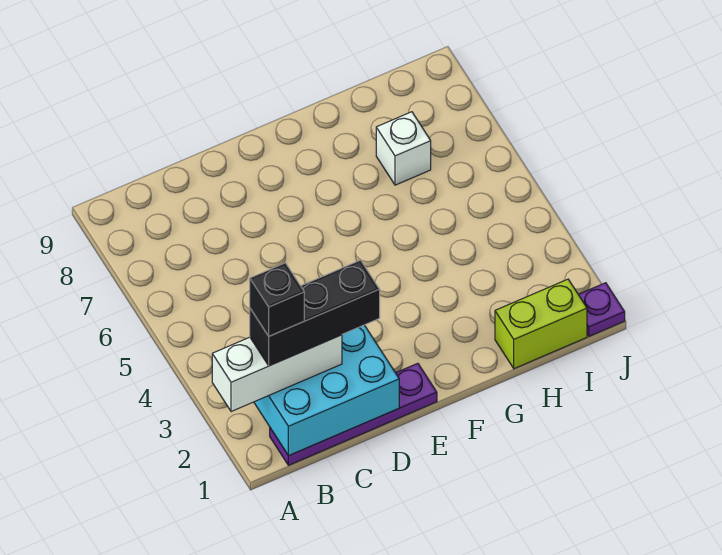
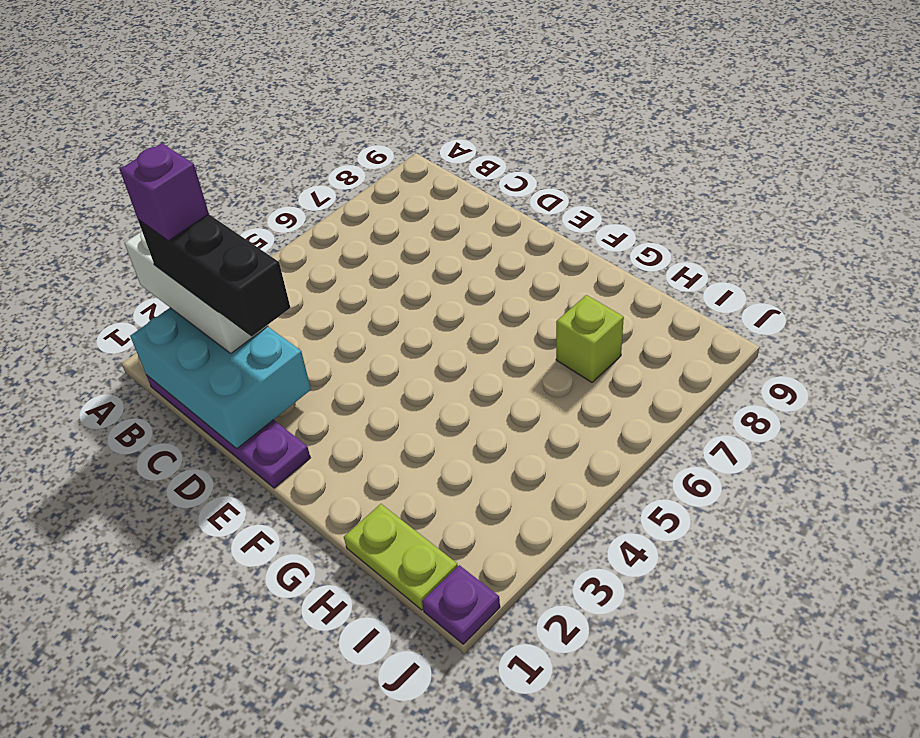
black brick B2 level 5 -> purple brick B2 level 5
lime brick H1:I1 level 1 -> lime plate H1:I1 level 1
white brick H7 level 1 -> lime brick H7 level 1

